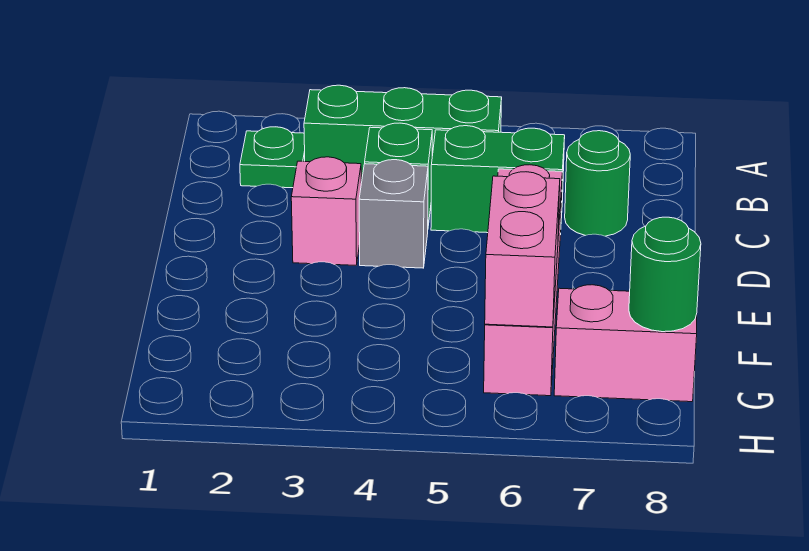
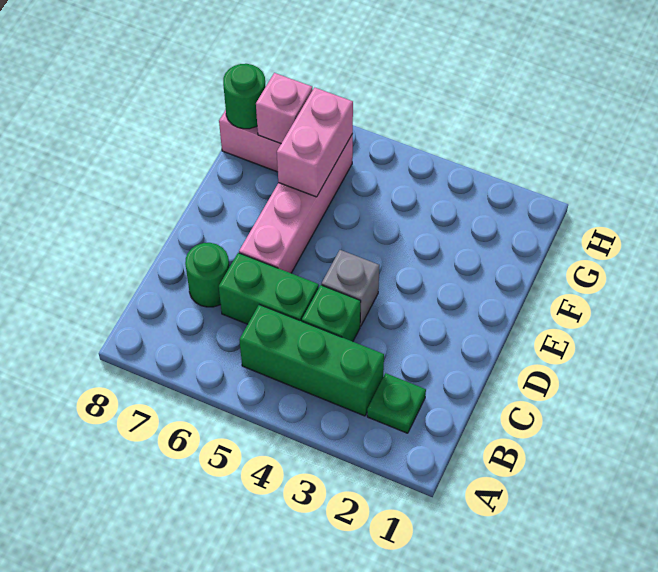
pink brick D3 level 1 -> pink brick G7 level 2

